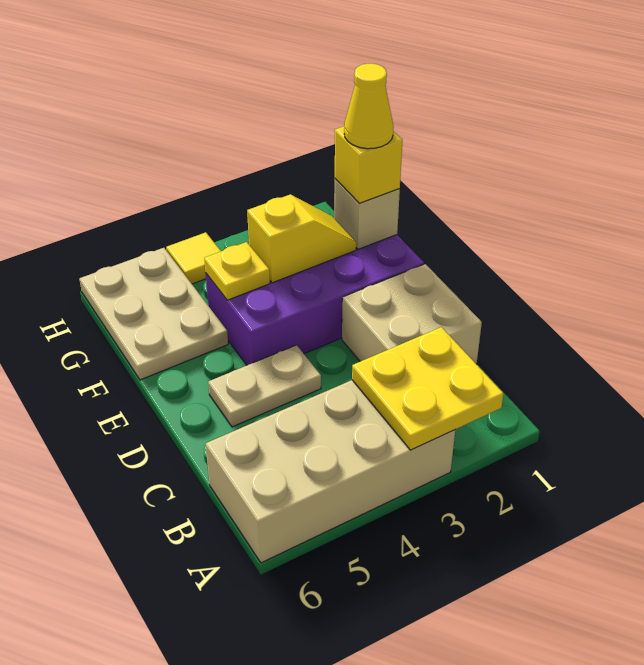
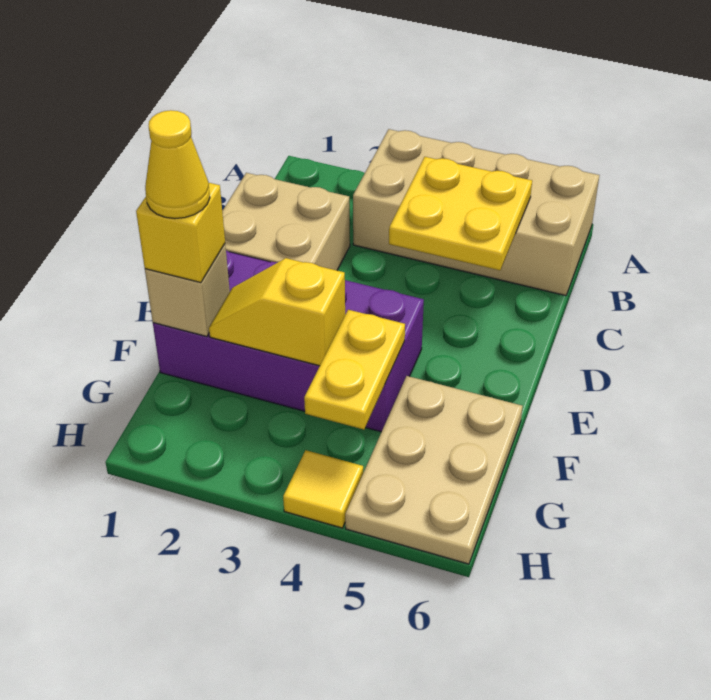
yellow plate A2:B3 level 2 -> yellow plate B4:C5 level 2
tan plate D4:D5 level 1 -> none
yellow plate F4 level 2 -> yellow plate F4:G4 level 2

